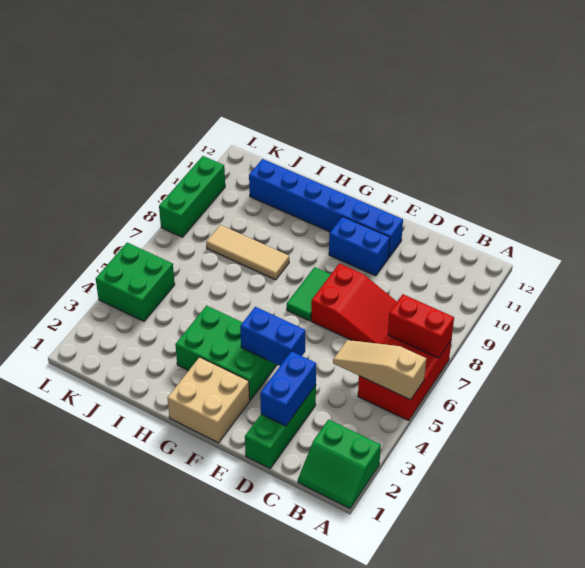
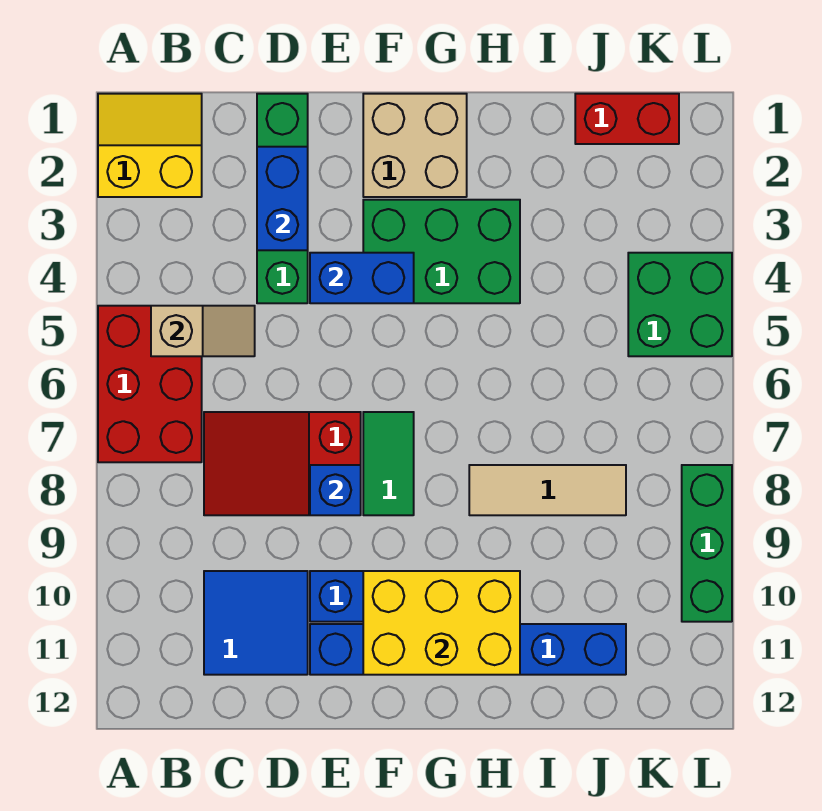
green slope A1:B2 level 1 top 2 -> yellow slope A1:B2 level 1 top 2
tan slope A5:C5 level 2 top A -> tan slope B5:C5 level 2 top B
red brick A7:B7 level 2 -> red brick J1:K1 level 1
none -> blue tile C10:D11 level 1
green brick D1:D3 level 1 -> green brick D1:D4 level 1
none -> blue brick E8 level 2
none -> yellow brick F10:H11 level 2

